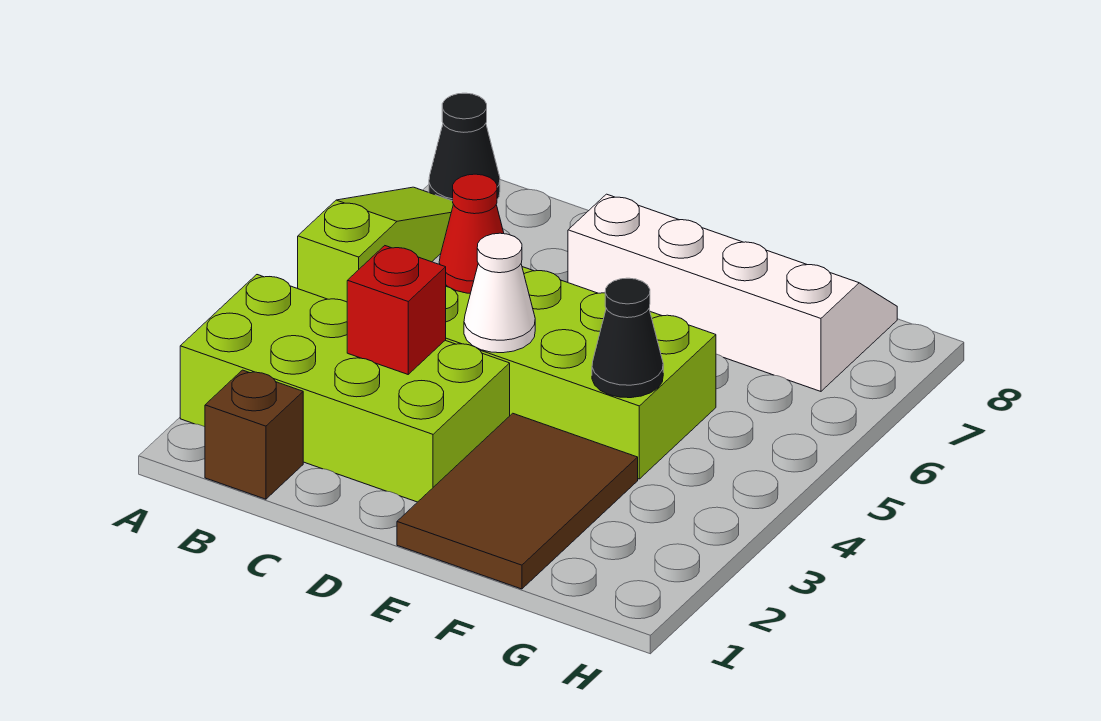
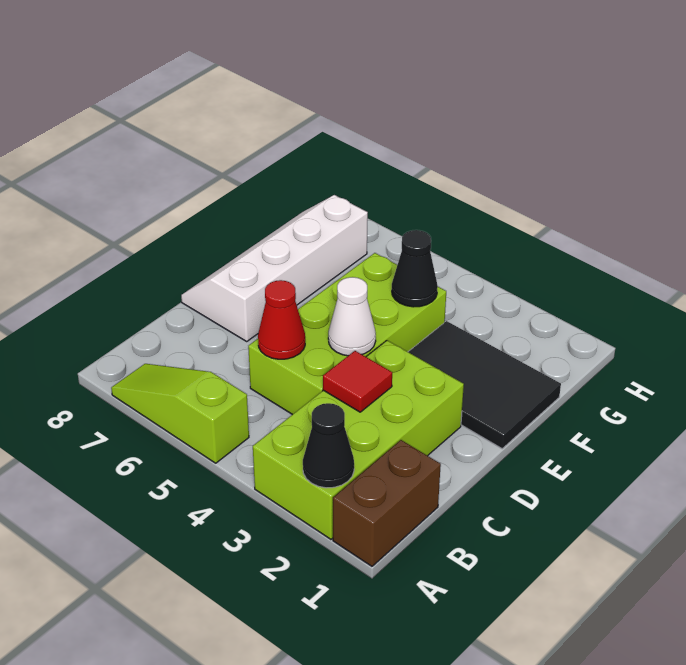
black cone A8 level 1 -> black cone A2 level 2
brown brick B1 level 1 -> brown brick A1:B1 level 1
red brick C3 level 2 -> red tile C3 level 2
brown tile E1:F3 level 1 -> black tile E1:F3 level 1

